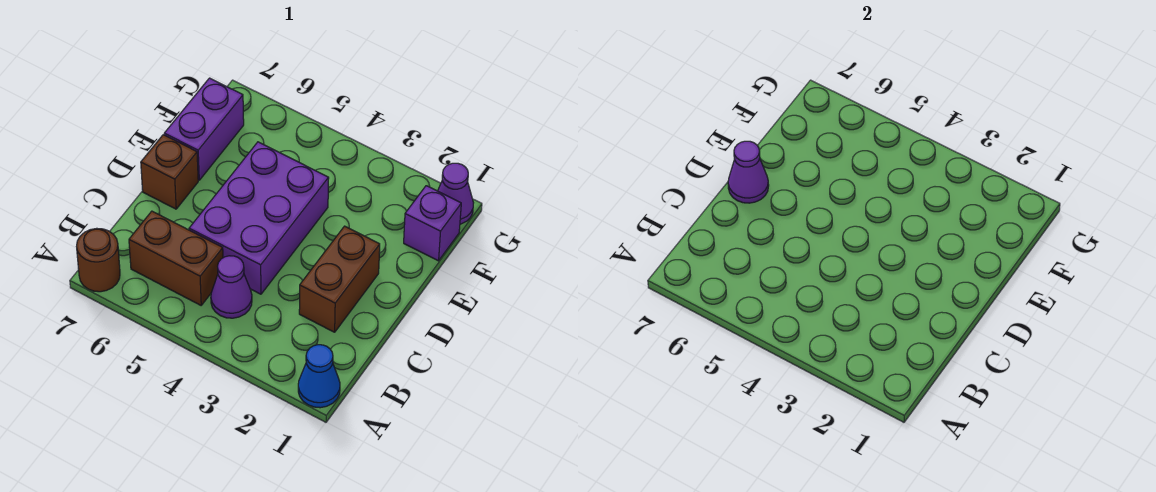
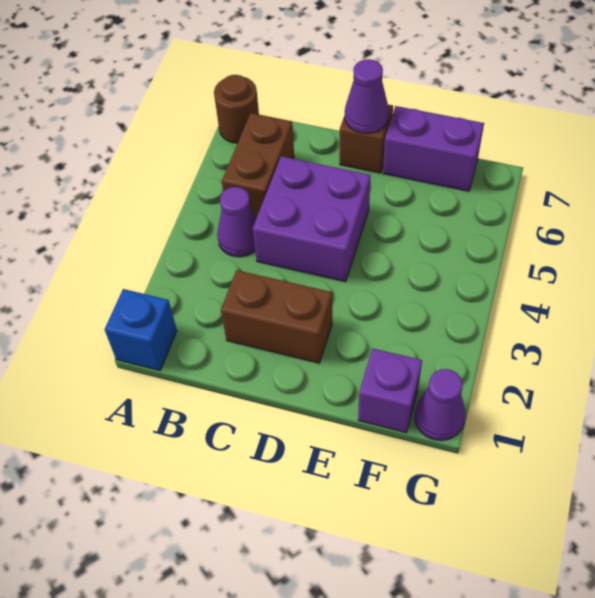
blue cone A1 level 1 -> blue brick A1 level 1
purple brick C4:E5 level 1 -> purple brick C4:D5 level 1

